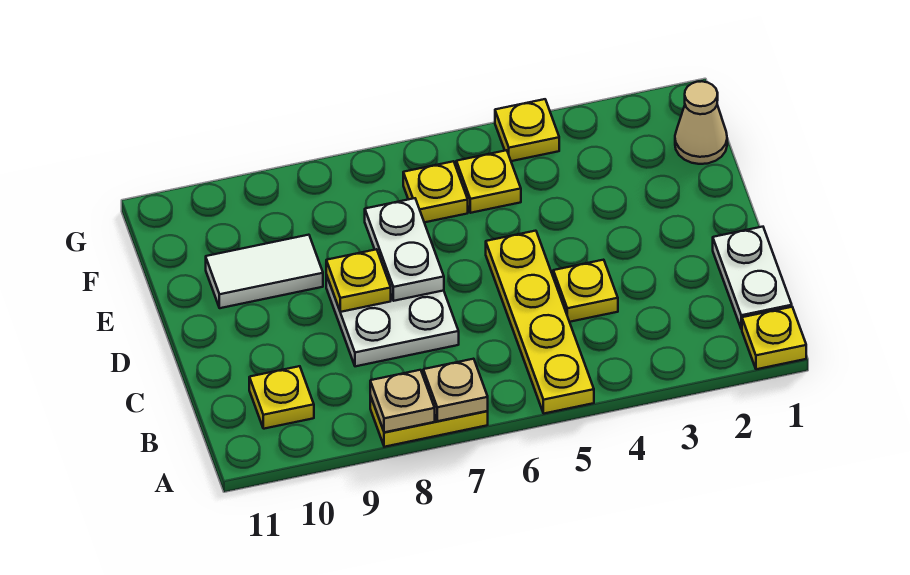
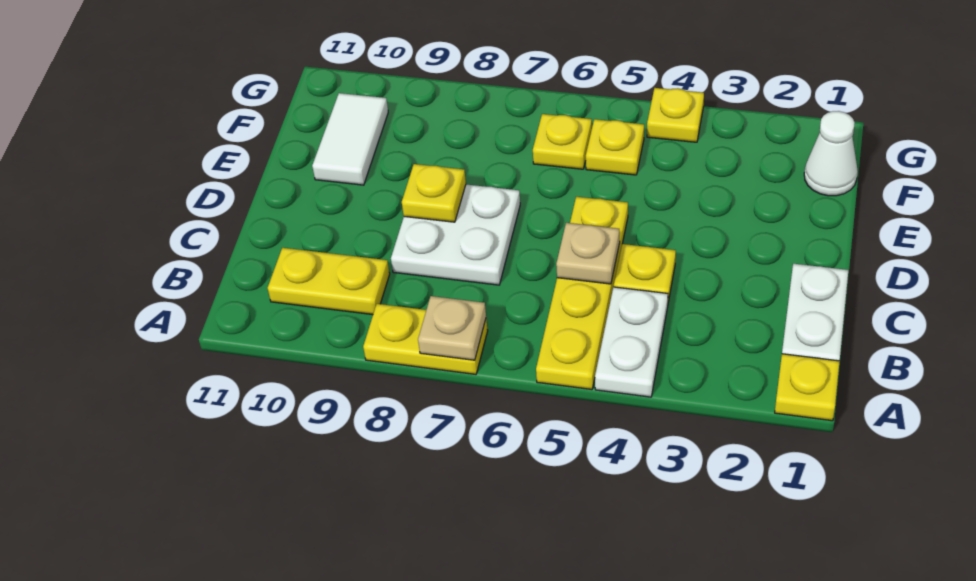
tan plate A8 level 2 -> tan plate C5 level 2
yellow plate B10 level 1 -> yellow plate B9:B10 level 1
white plate D7:E7 level 2 -> white plate A4:B4 level 1
white tile E9:E10 level 1 -> white tile E10:F10 level 1
tan cone F1 level 1 -> white cone F1 level 1

